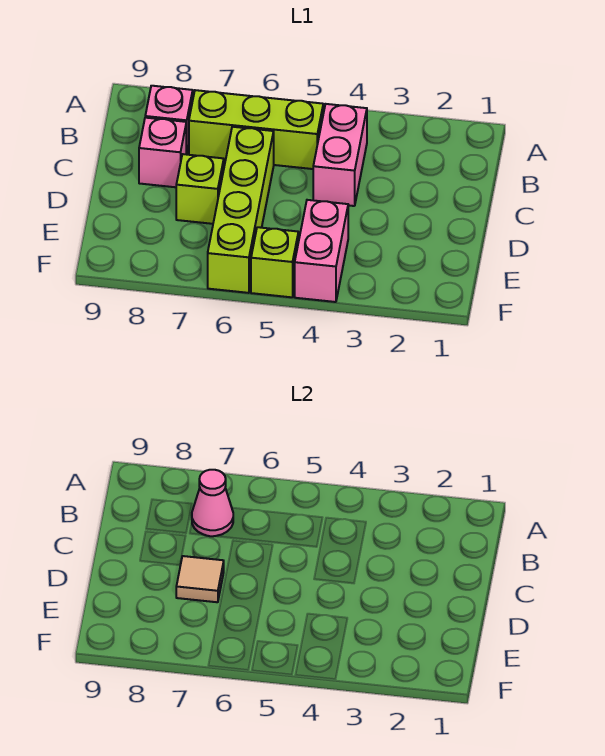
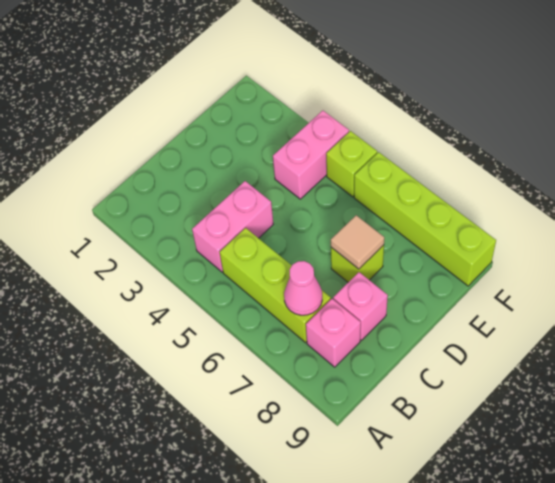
lime brick C6:F6 level 1 -> lime brick F6:F9 level 1

